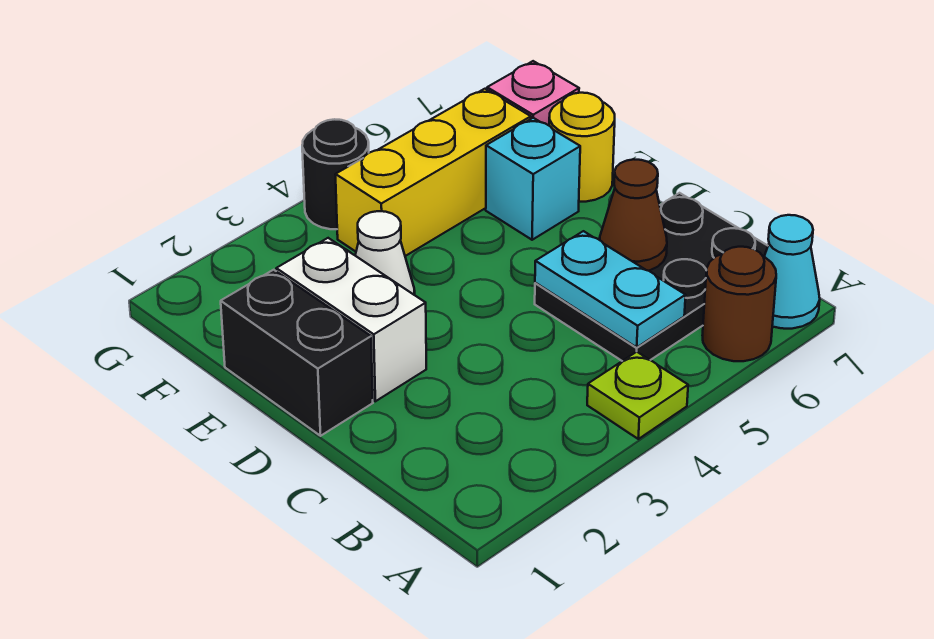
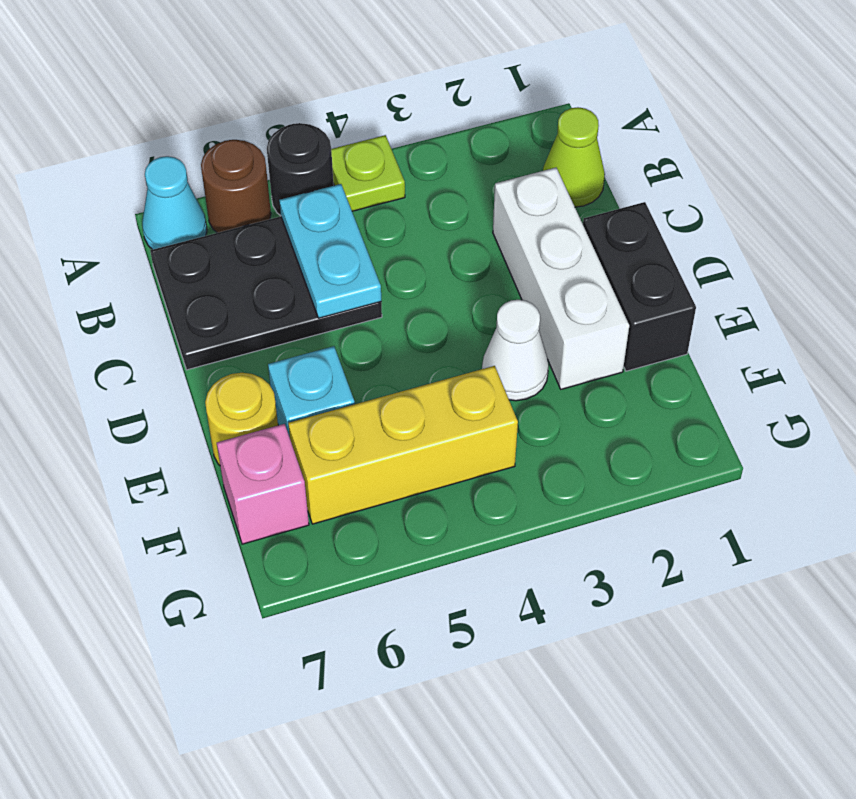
none -> lime cone B1 level 1
brown cone C6 level 2 -> none
white brick D2:E2 level 1 -> white brick C2:E2 level 1
black round brick G4 level 1 -> black round brick A5 level 1

